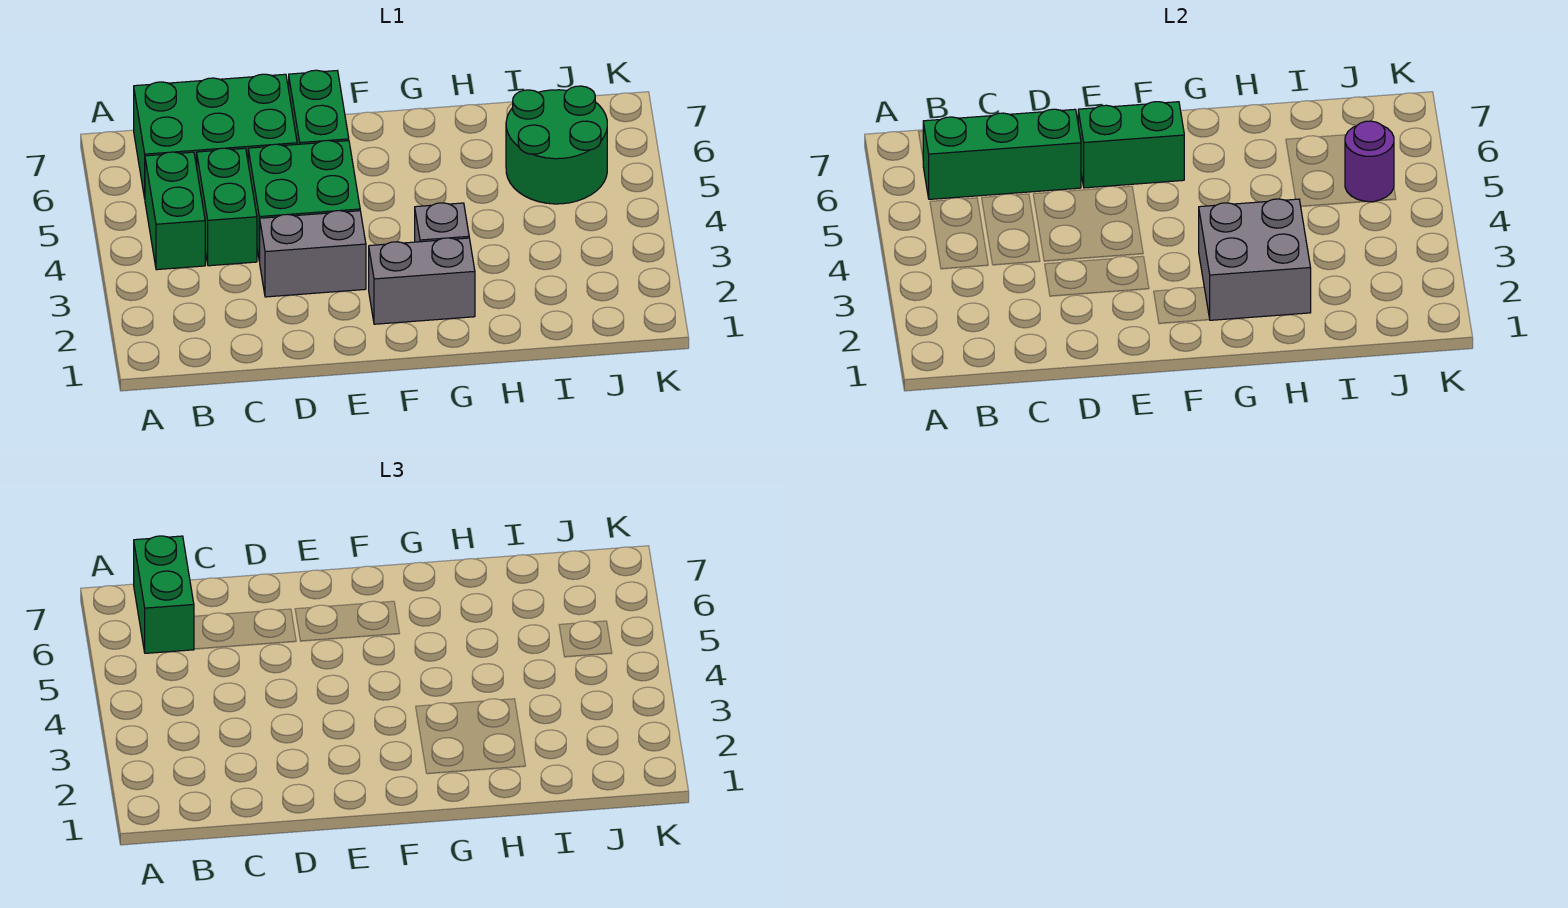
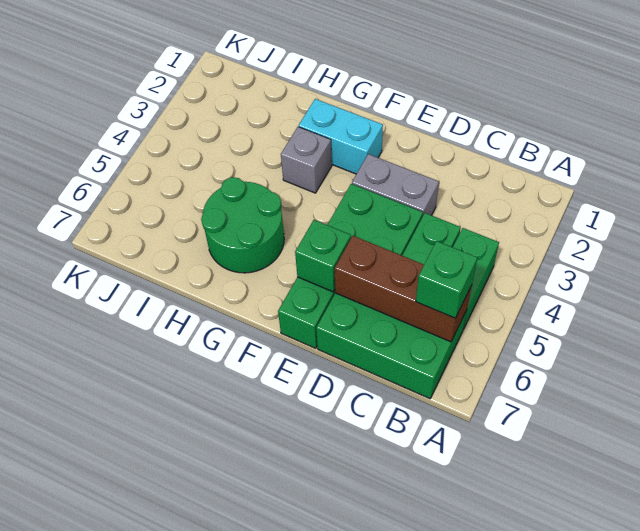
green brick B6:D6 level 2 -> brown brick B6:D6 level 2
green brick B6:B7 level 3 -> green brick B6 level 3
green brick E6:F6 level 2 -> green brick E6 level 2
grey brick F2:G2 level 1 -> cyan brick F2:G2 level 1
grey brick G2:H3 level 2 -> none
green round brick I5:J6 level 1 -> green round brick G5:H6 level 1
purple round brick J5 level 2 -> none

